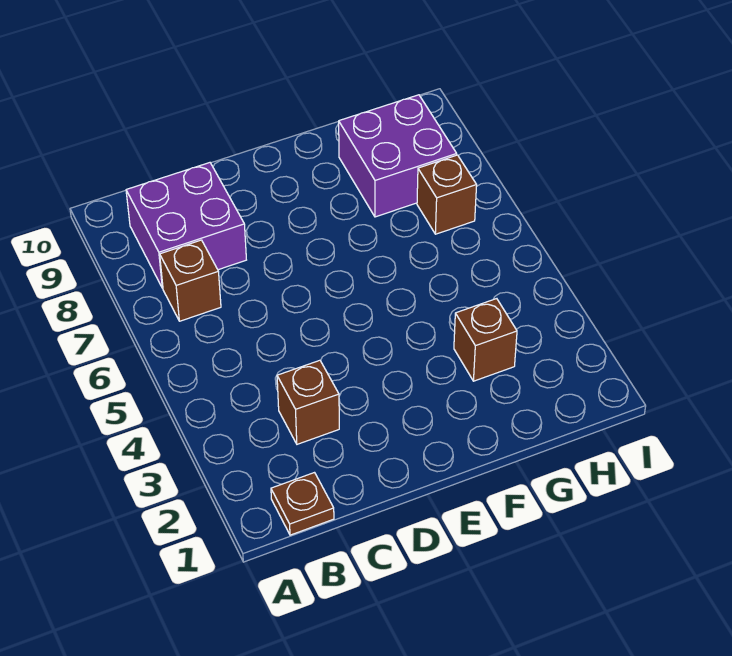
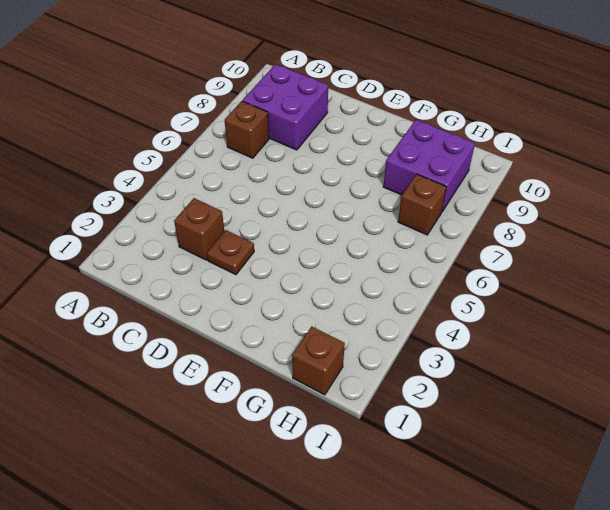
brown plate B1 level 1 -> brown plate D3 level 1
brown brick G3 level 1 -> brown brick H1 level 1

